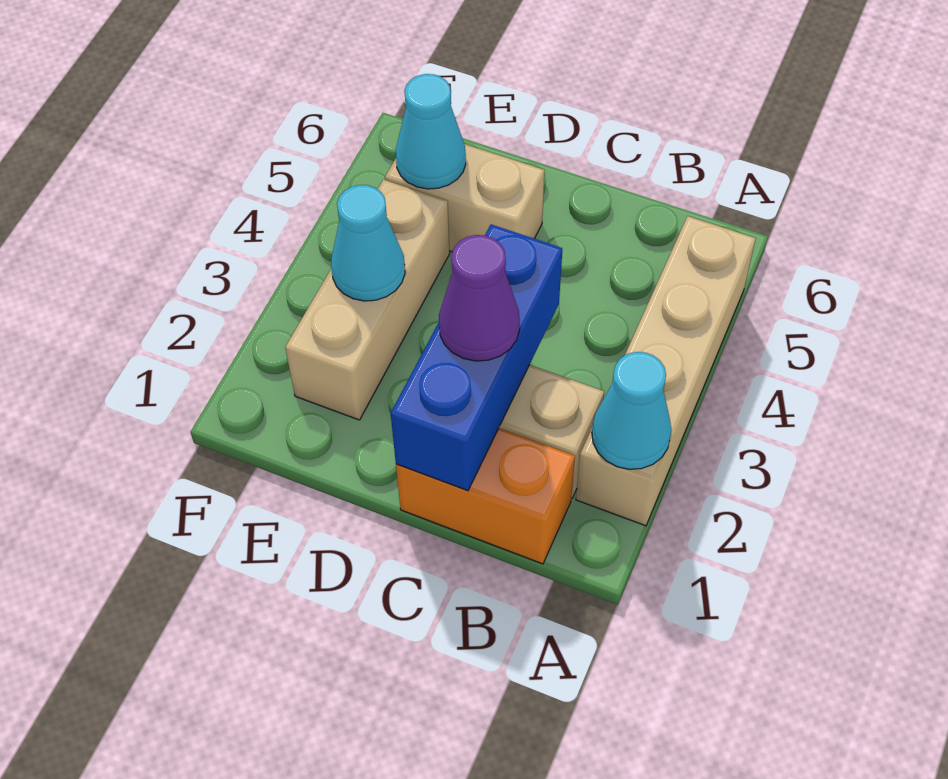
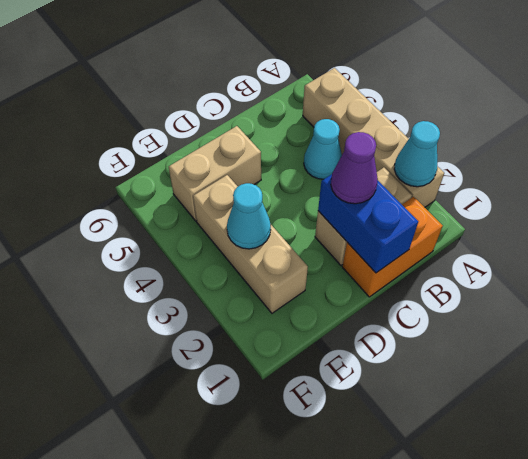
blue brick C1:C3 level 2 -> blue brick C1:C2 level 2
cyan cone E5 level 2 -> cyan cone B4 level 1

